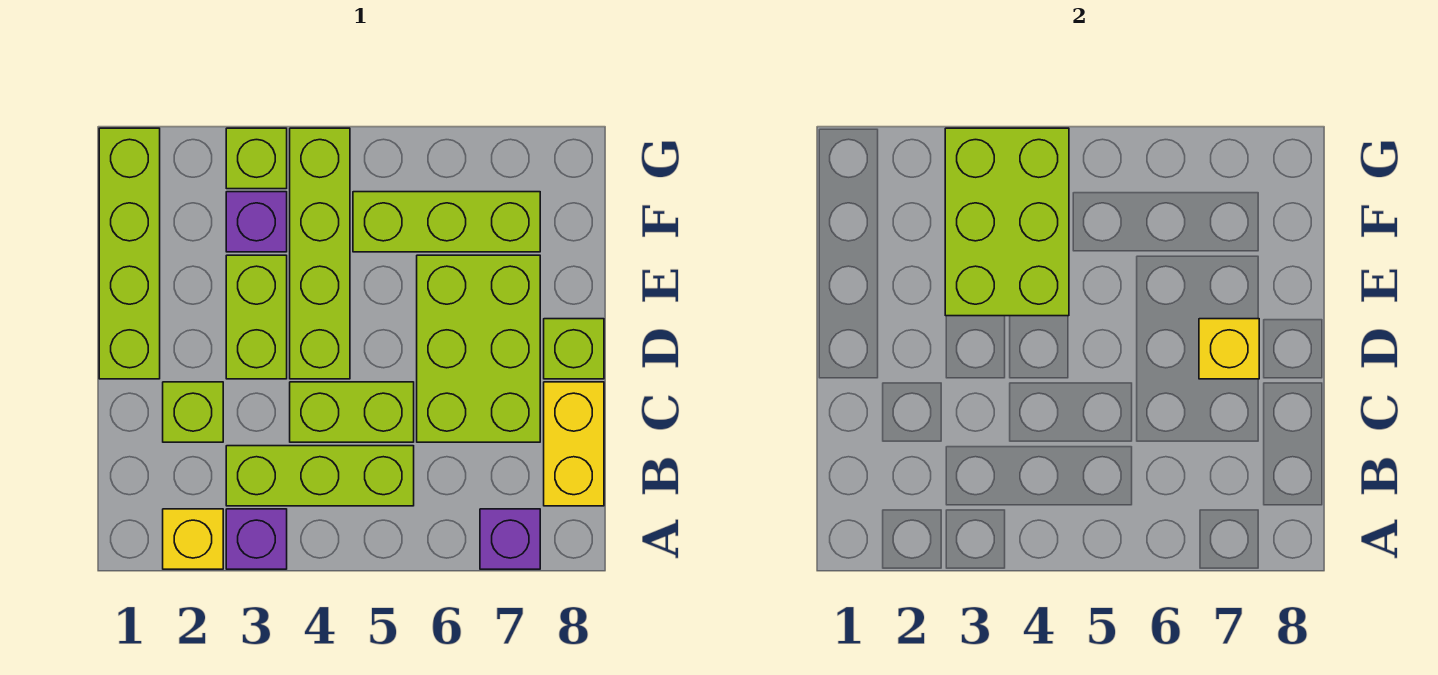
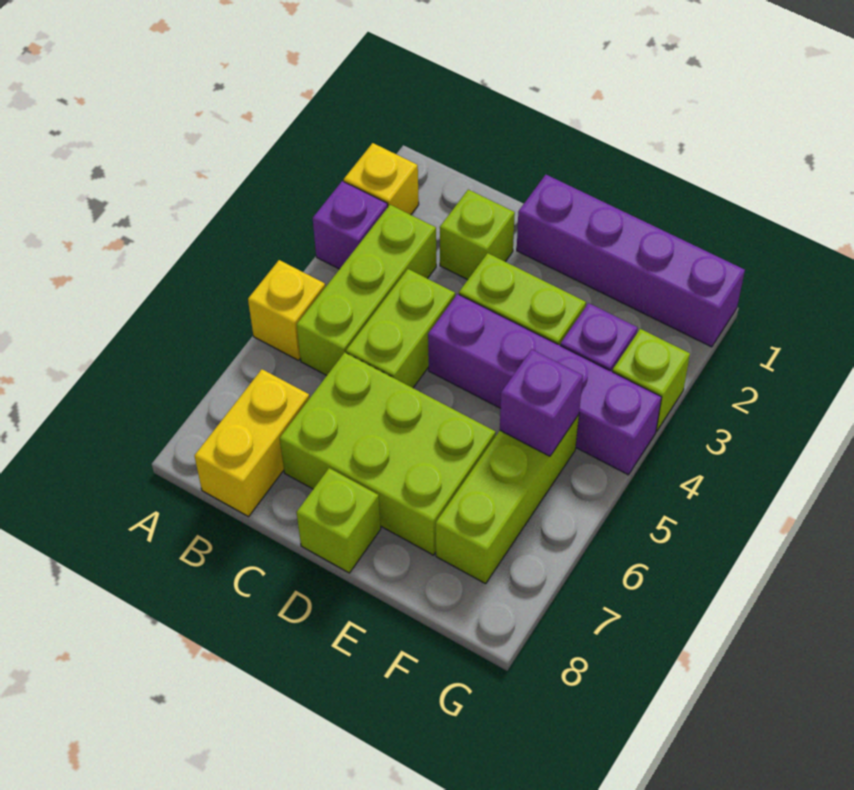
purple brick A7 level 1 -> purple brick F5 level 2
yellow brick B8:C8 level 1 -> yellow brick B7:B8 level 1
lime brick D1:G1 level 1 -> purple brick D1:G1 level 1
lime brick D4:G4 level 1 -> purple brick D4:G4 level 1
yellow brick D7 level 2 -> yellow brick A5 level 1
lime brick E3:G4 level 2 -> none

